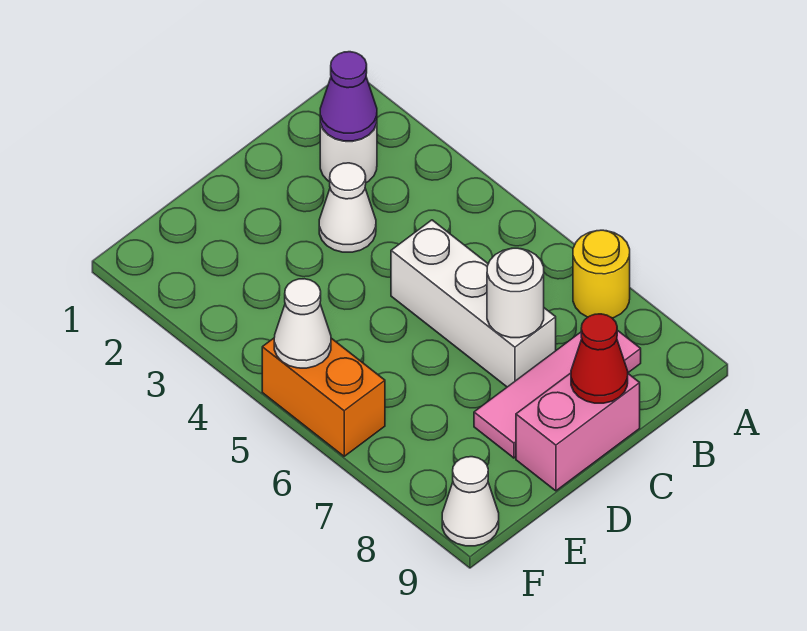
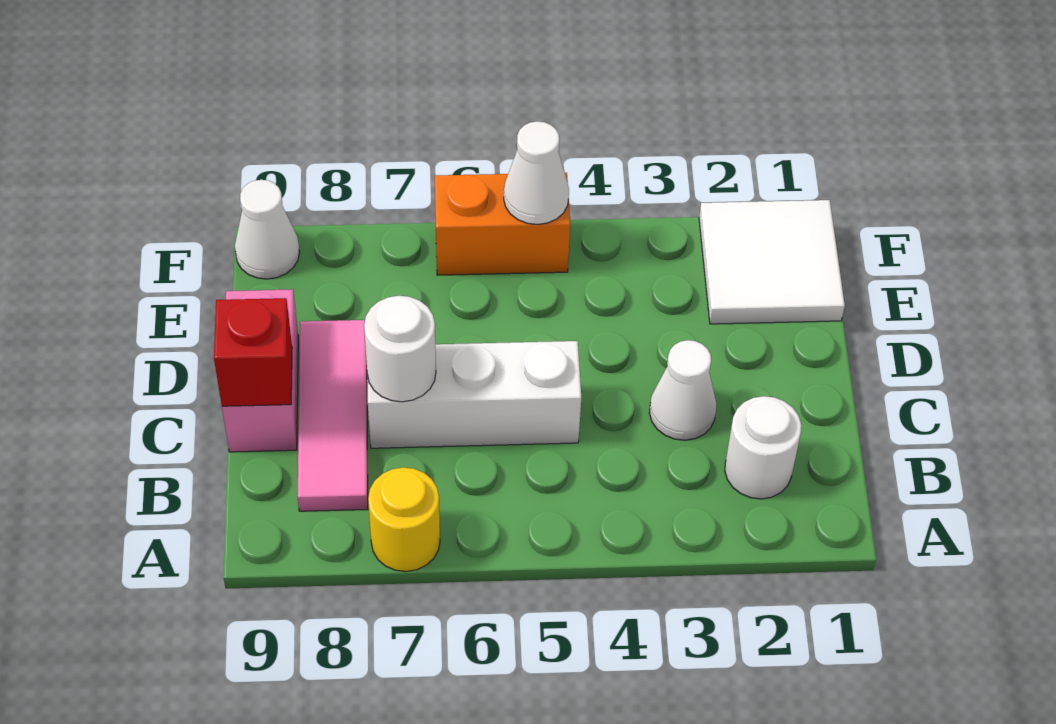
purple cone B2 level 2 -> none
red cone C9 level 2 -> red brick C9 level 2
none -> white tile E1:F2 level 1

